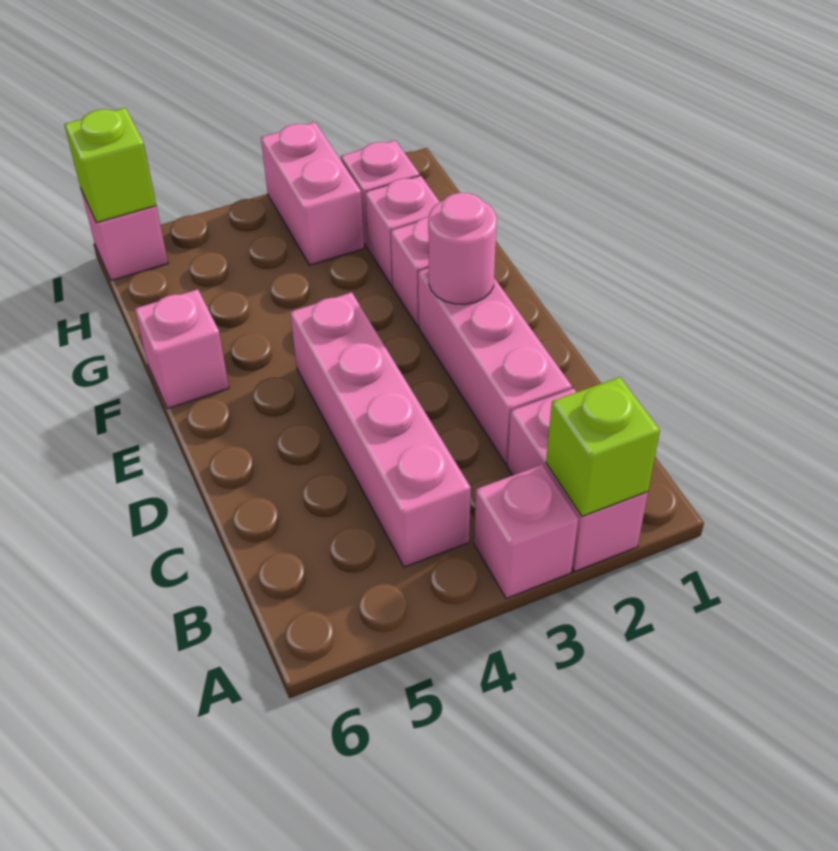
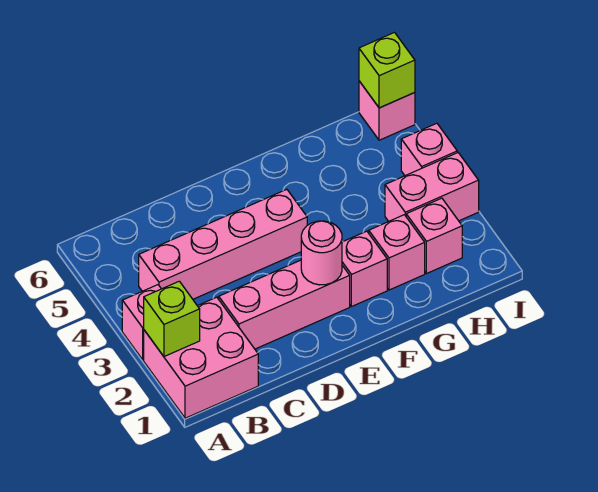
pink brick A2:B2 level 1 -> pink brick A1:B2 level 1
pink brick F6 level 1 -> pink brick I4 level 1

